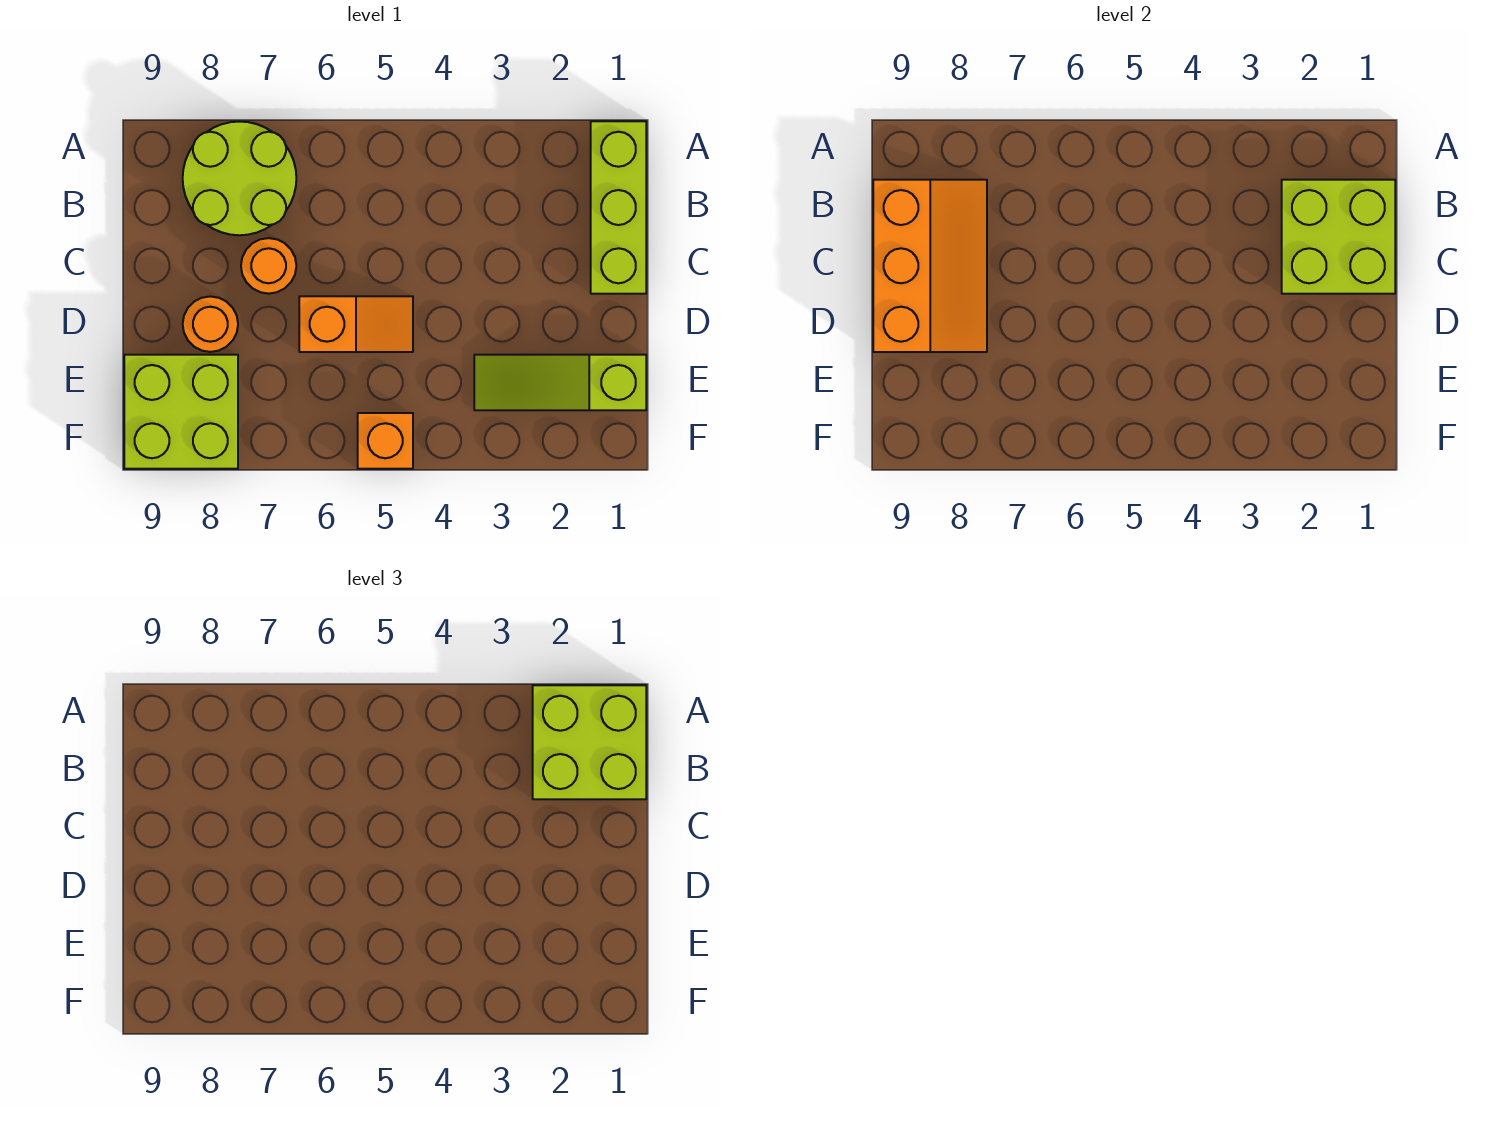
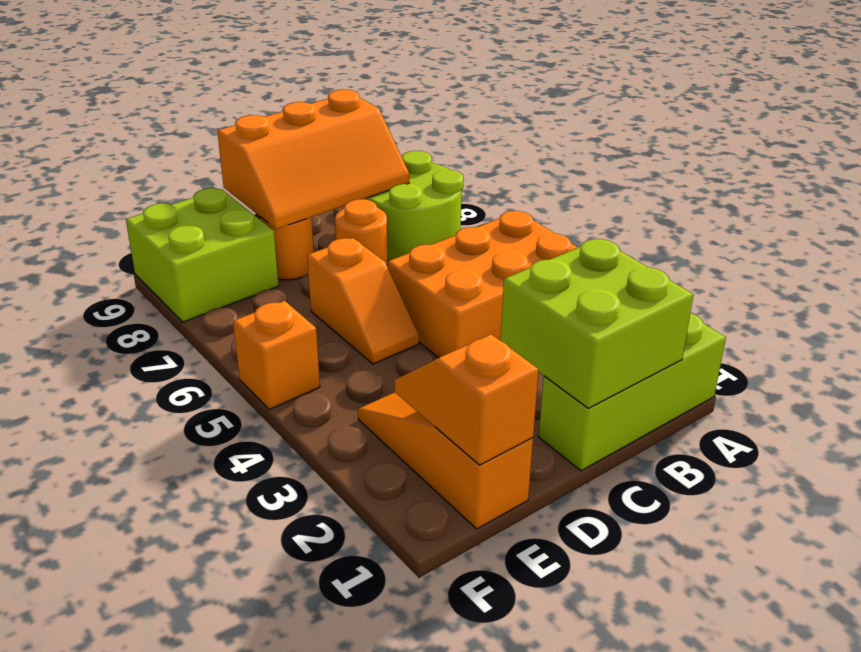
lime brick A1:B2 level 3 -> none
none -> orange brick A4:C5 level 1
lime slope E1:E3 level 1 top 1 -> orange slope E1:E3 level 1 top 1
none -> orange slope E1:E2 level 2 top 1

